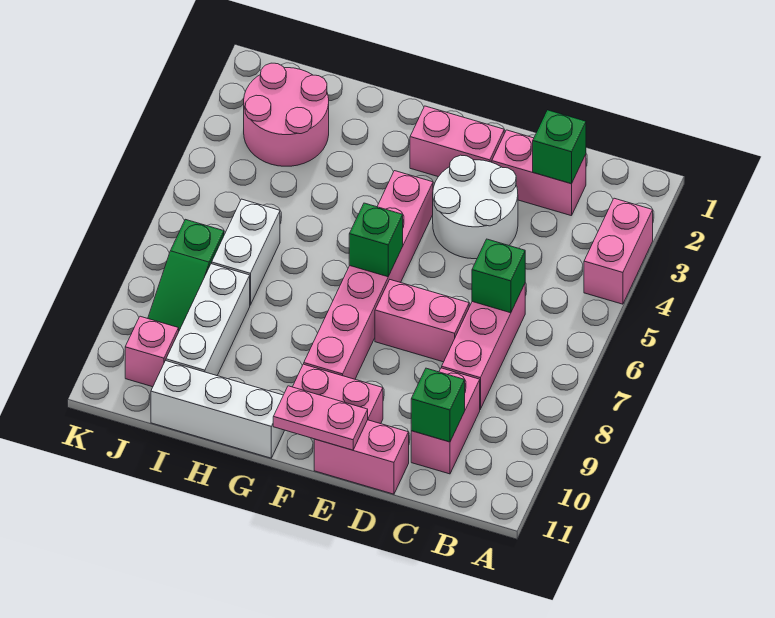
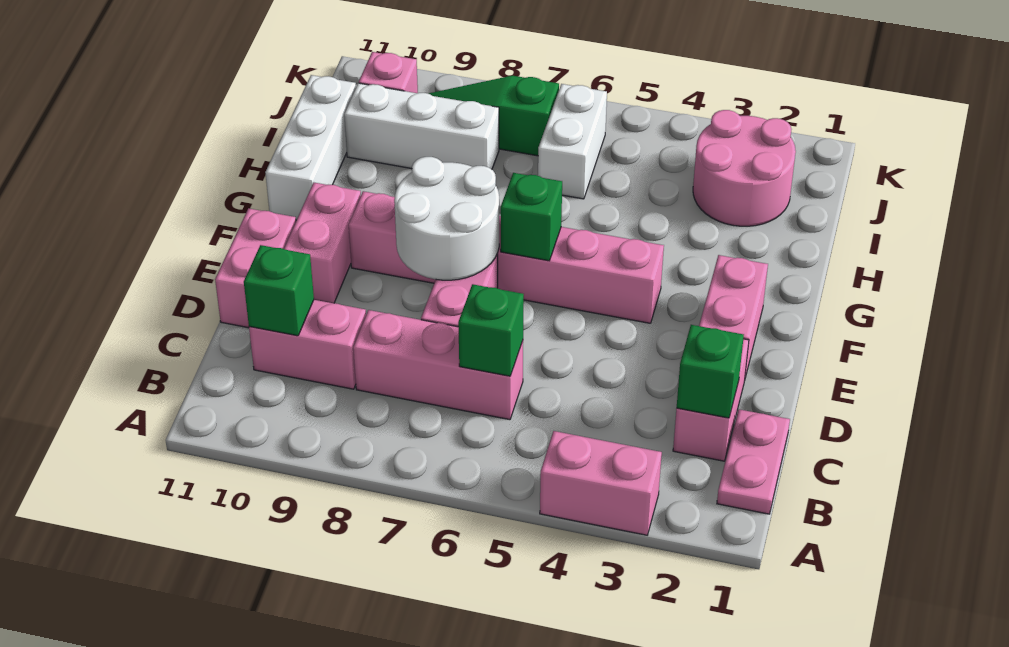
white round brick D3:E4 level 1 -> white round brick E7:F8 level 2
pink plate E11:F11 level 2 -> pink plate B1:C1 level 1
white brick I6:I7 level 1 -> white brick I6:J6 level 1

